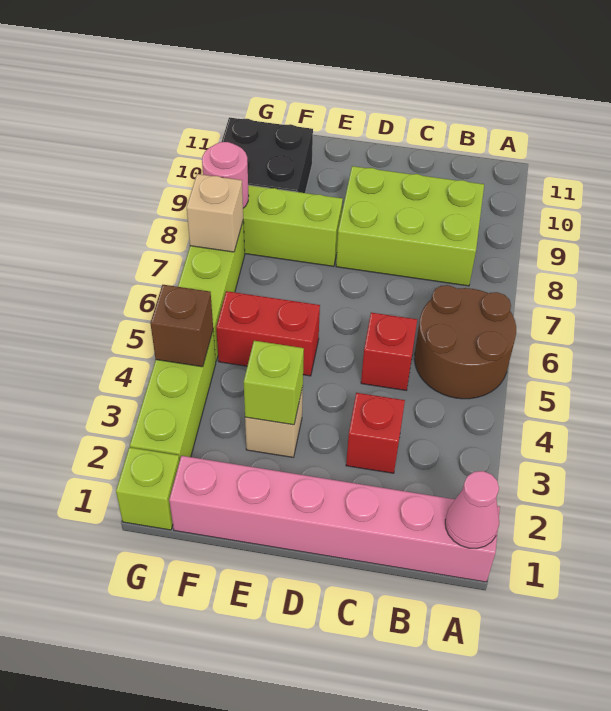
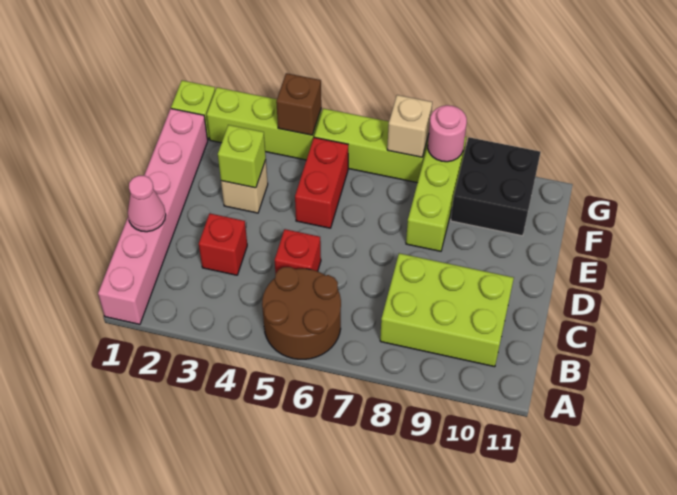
pink cone A1 level 2 -> pink cone C1 level 2
lime brick B8:D9 level 1 -> lime brick B8:C10 level 1

